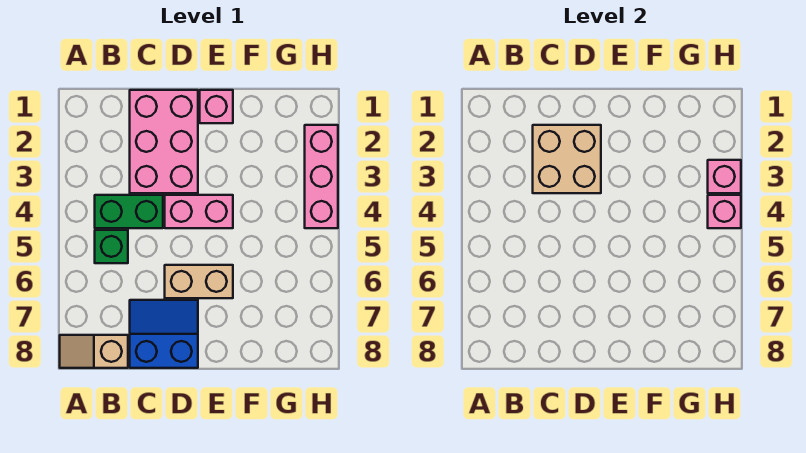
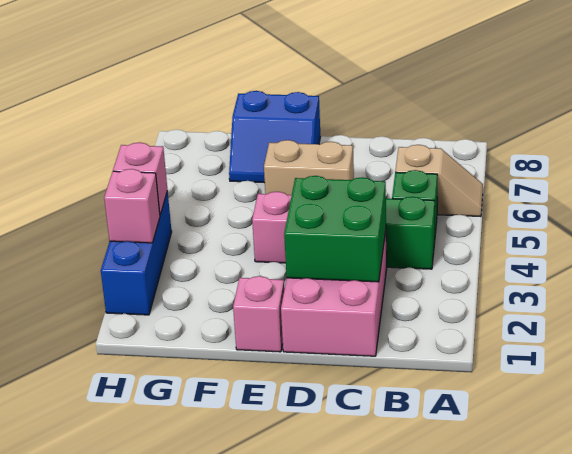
tan slope A8:B8 level 1 top B -> tan slope A6:B6 level 1 top B
tan brick C2:D3 level 2 -> green brick C2:D3 level 2
blue slope C7:D8 level 1 top 8 -> blue slope E7:F8 level 1 top 8
pink brick H2:H4 level 1 -> blue brick H2:H4 level 1

